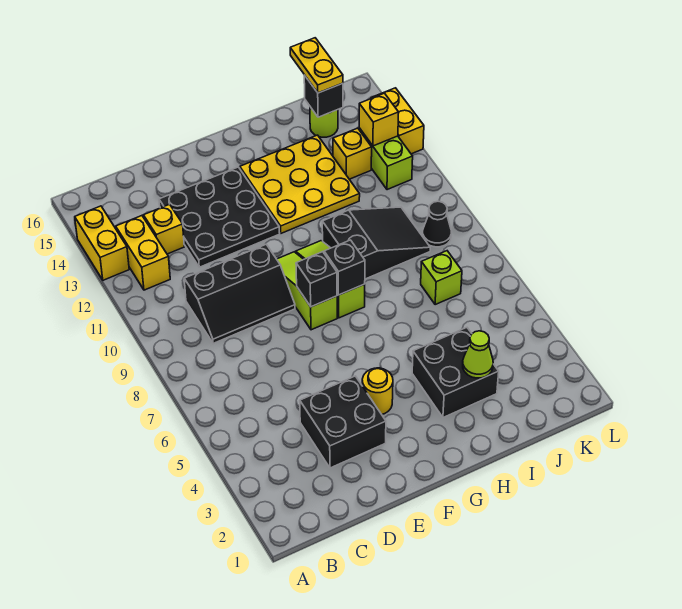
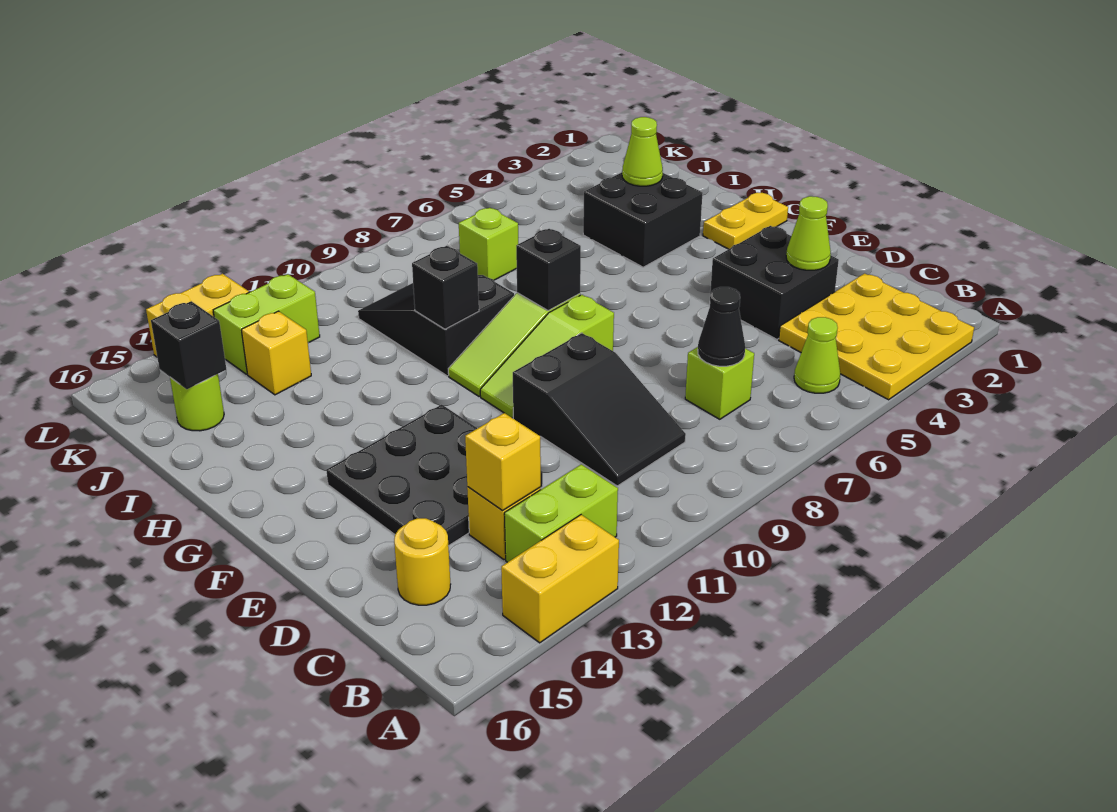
none -> lime cone B5 level 1
yellow brick B12:B13 level 1 -> lime brick B12:B13 level 1
none -> lime brick C7 level 1
black slope C9:E10 level 1 top 10 -> black slope C9:E10 level 1 top E
none -> lime cone D3 level 2
yellow round brick F4 level 1 -> yellow round brick C15 level 1
black brick F8 level 2 -> black brick H10 level 2
yellow plate G12:I14 level 1 -> yellow plate A2:C4 level 1
yellow plate J15:J16 level 3 -> yellow plate G1:G2 level 1
black cone K9 level 1 -> black cone C7 level 2
yellow brick K13 level 2 -> yellow brick C13 level 2

